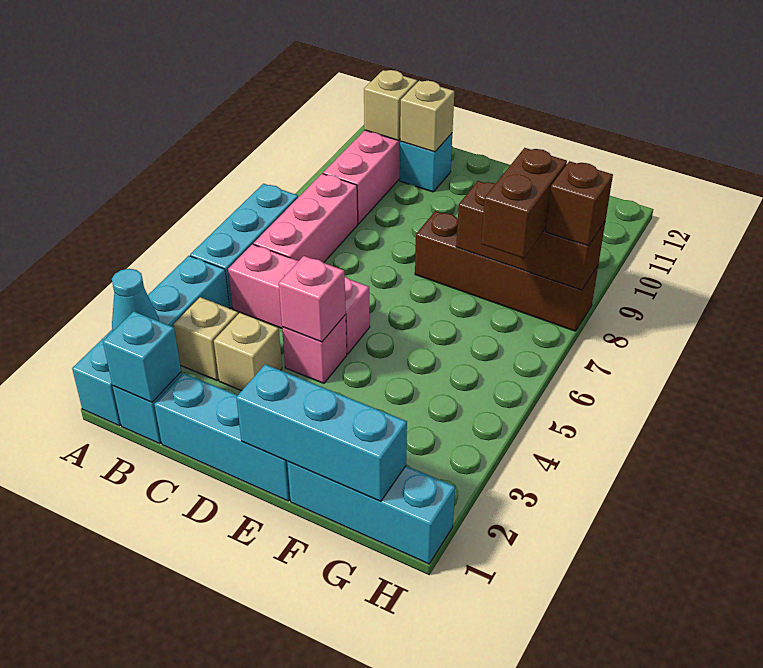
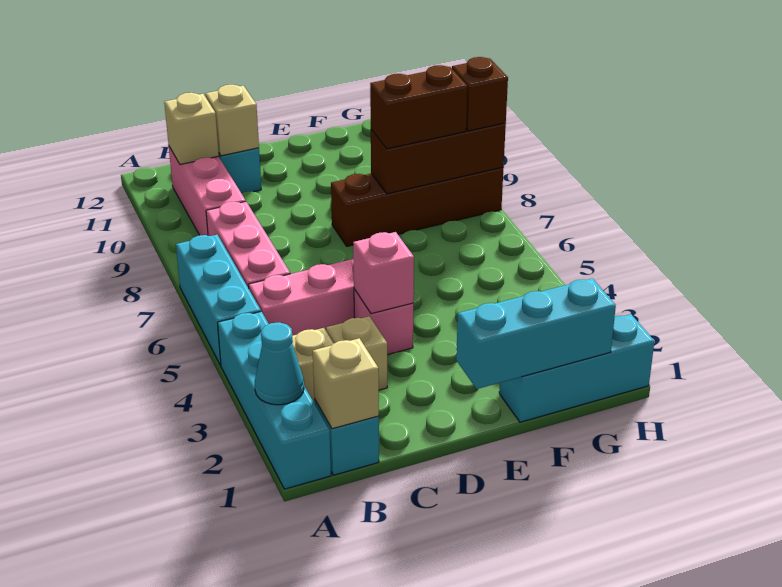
cyan brick B1 level 2 -> tan brick B1 level 2
cyan brick C1:E1 level 1 -> none
brown brick G7:G8 level 3 -> brown brick F8:G8 level 3

